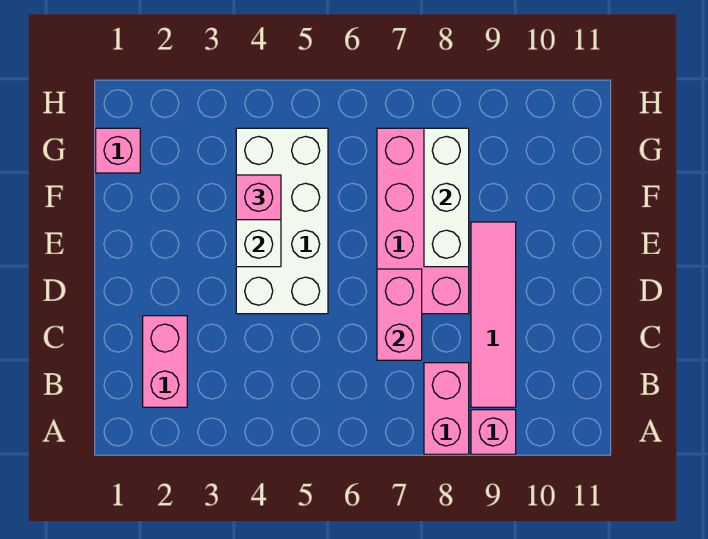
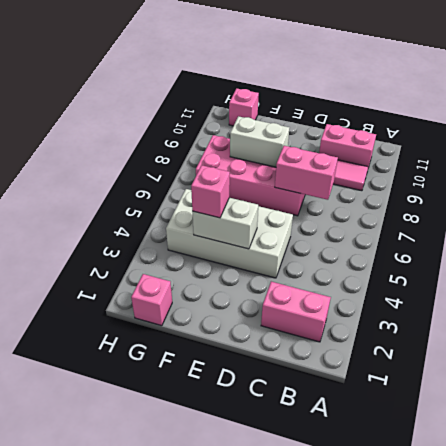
pink brick A8:B8 level 1 -> pink brick B10:C10 level 1
pink brick A9 level 1 -> pink brick G11 level 1
white brick E8:G8 level 2 -> white brick E8:F8 level 2

